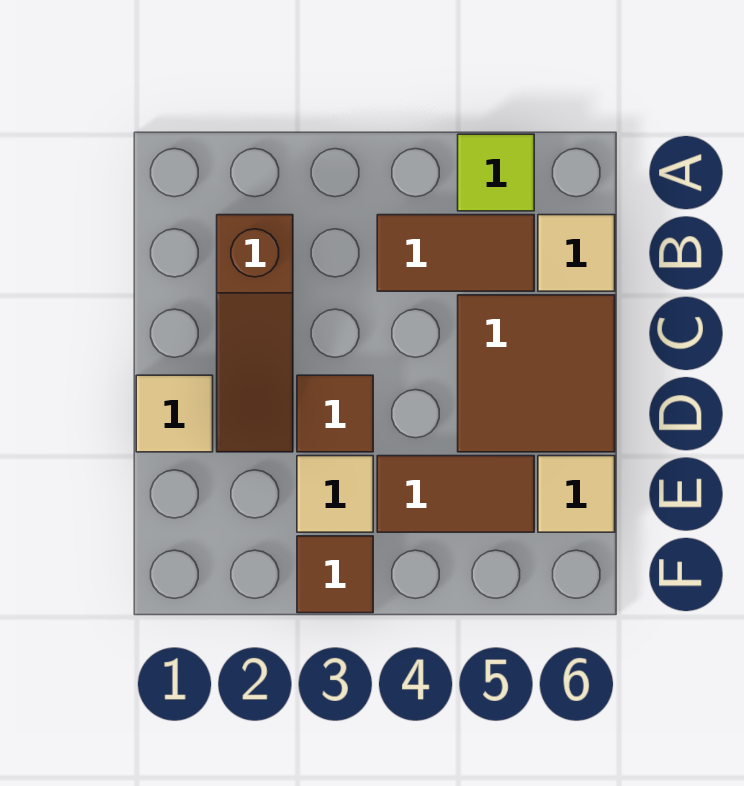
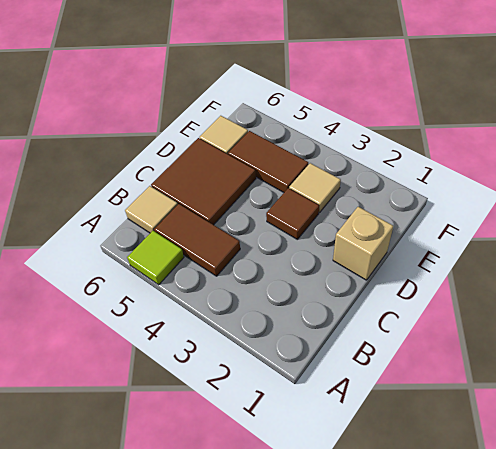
brown slope B2:D2 level 1 top B -> none
tan tile D1 level 1 -> tan brick D1 level 1
brown tile F3 level 1 -> none

